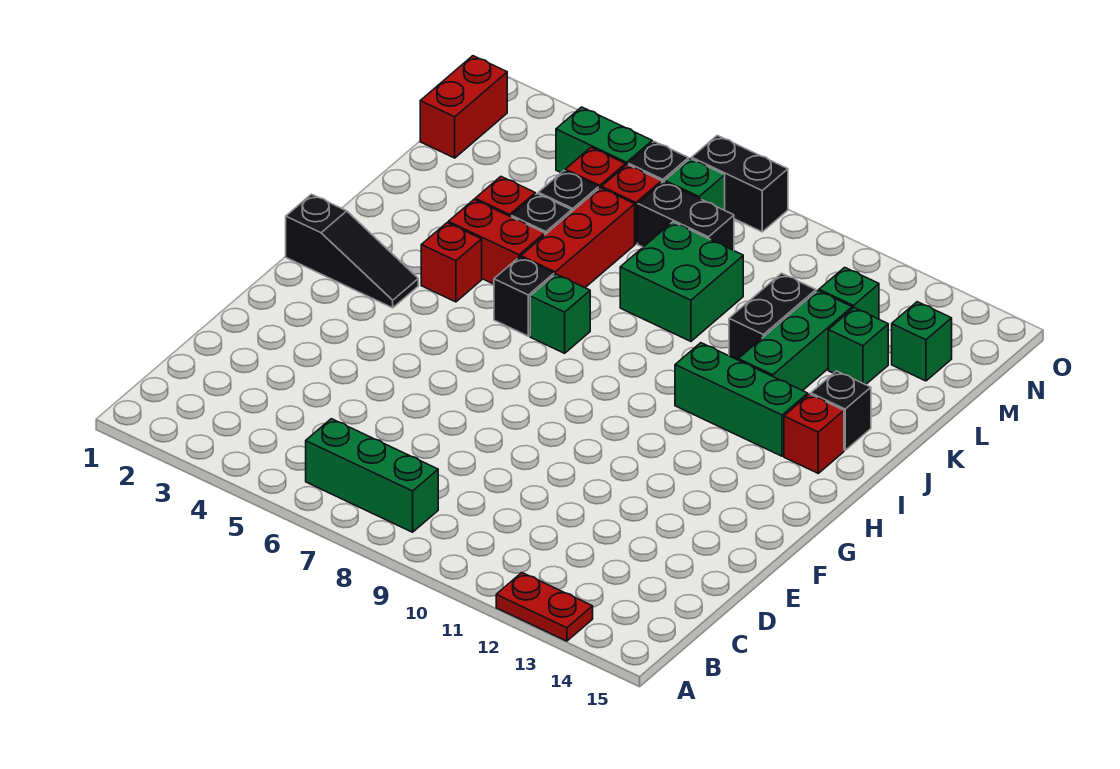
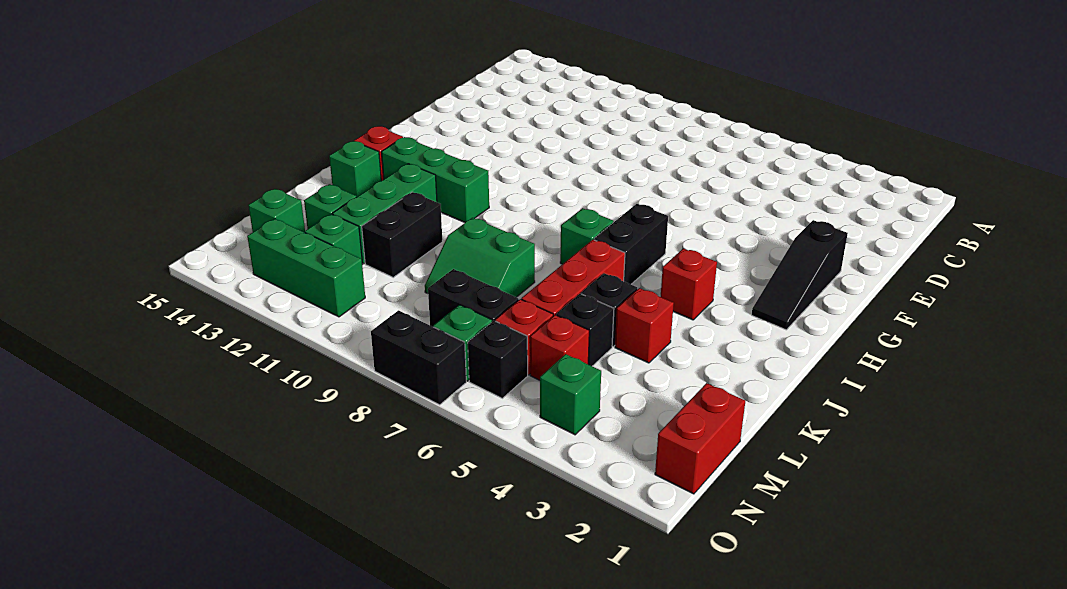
red plate A12:A13 level 1 -> none
green brick B6:B8 level 1 -> green brick N11:N13 level 1
black slope H1:H3 level 1 top 1 -> black slope F2:H2 level 1 top F
black brick I6 level 1 -> black brick H6:I6 level 1
red brick J4:J5 level 1 -> none
black brick J14 level 1 -> green brick J14 level 1
green brick K8:L9 level 1 -> green slope K8:L9 level 1 top K
green brick N4:N5 level 1 -> green brick N4 level 1

